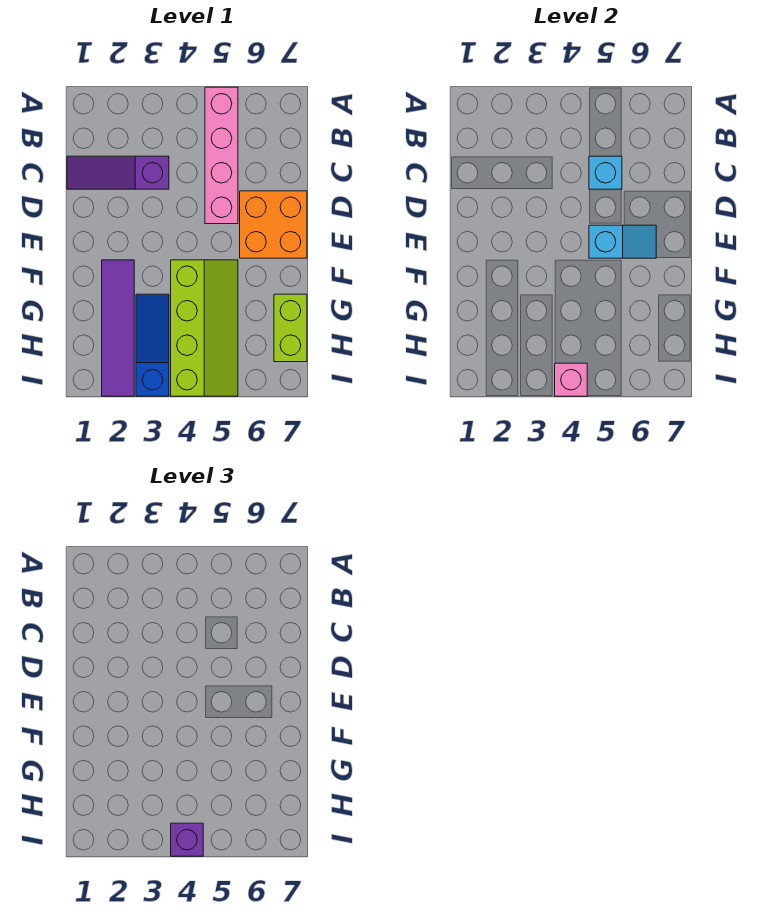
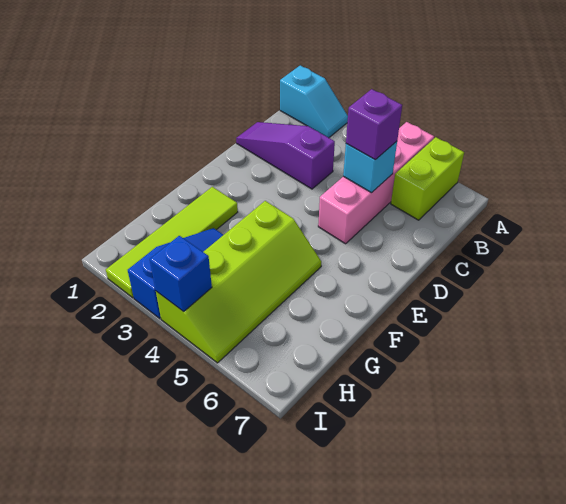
orange brick D6:E7 level 1 -> none
cyan slope E5:E6 level 2 top 5 -> cyan slope A1:A2 level 1 top 1
purple tile F2:I2 level 1 -> lime tile F2:I2 level 1
lime brick G7:H7 level 1 -> lime brick A6:B6 level 1
pink brick I4 level 2 -> blue brick I4 level 2
purple brick I4 level 3 -> purple brick C5 level 3

